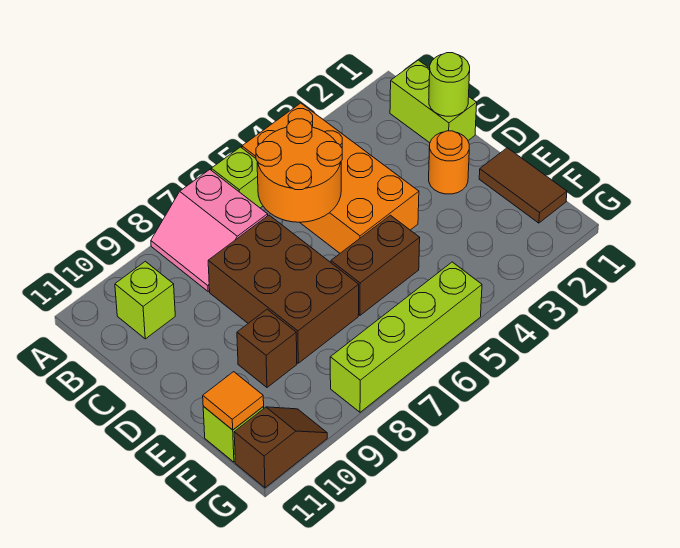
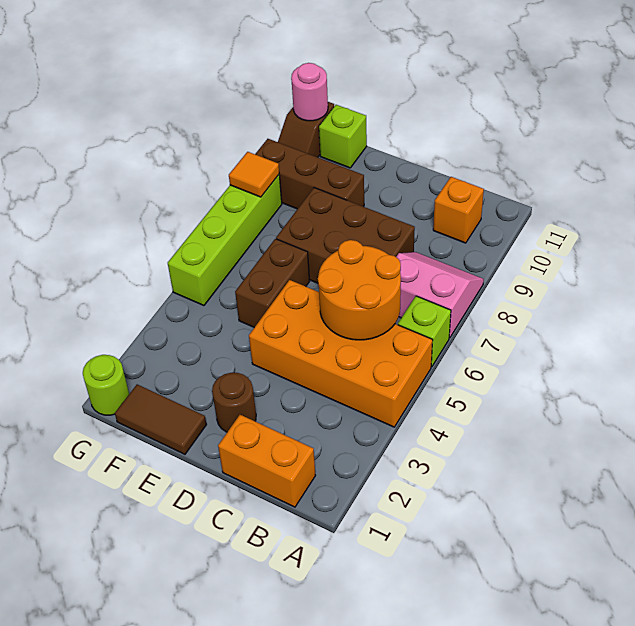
lime brick B1:C1 level 1 -> orange brick B1:C1 level 1
lime brick B10 level 1 -> orange brick B10 level 1
lime round brick C1 level 2 -> lime round brick G1 level 1
orange round brick D2 level 1 -> brown round brick D2 level 1
brown brick E9 level 1 -> brown brick E9:G9 level 1
orange tile F11 level 2 -> orange tile G8 level 2
none -> pink round brick G11 level 2

